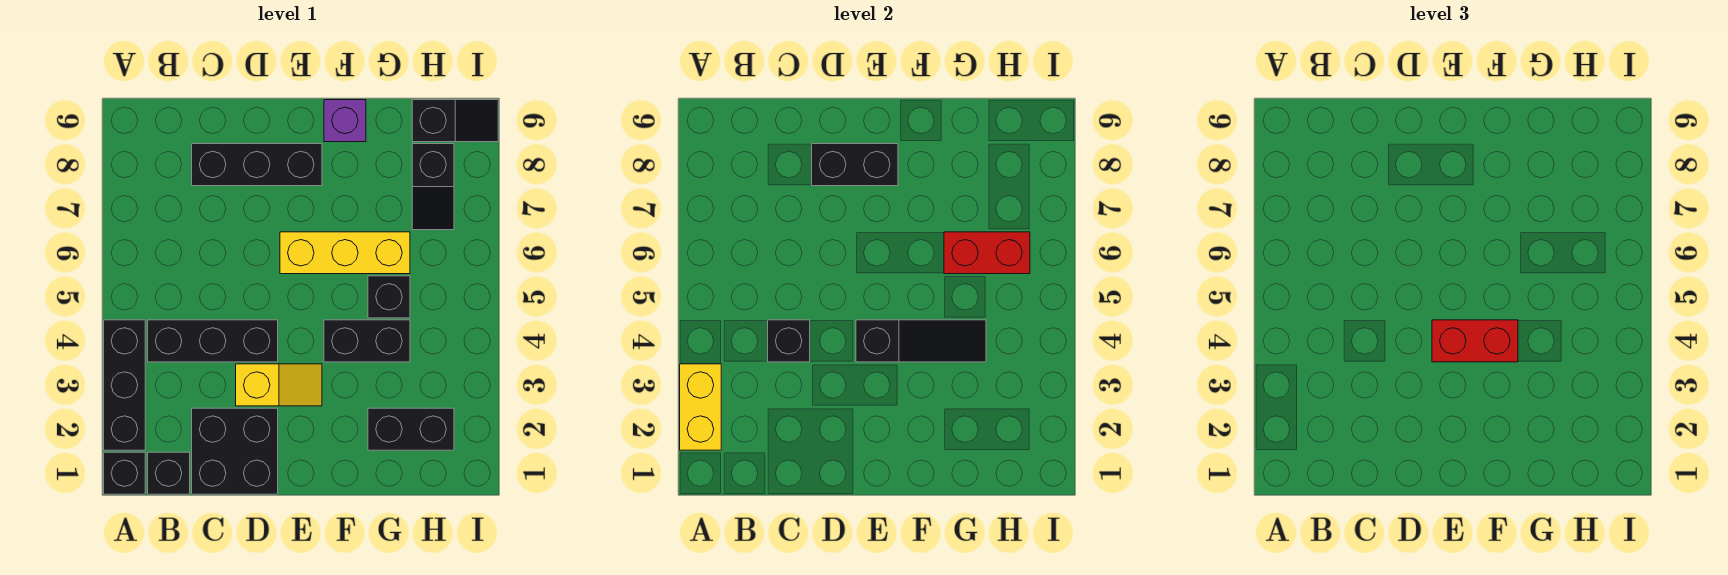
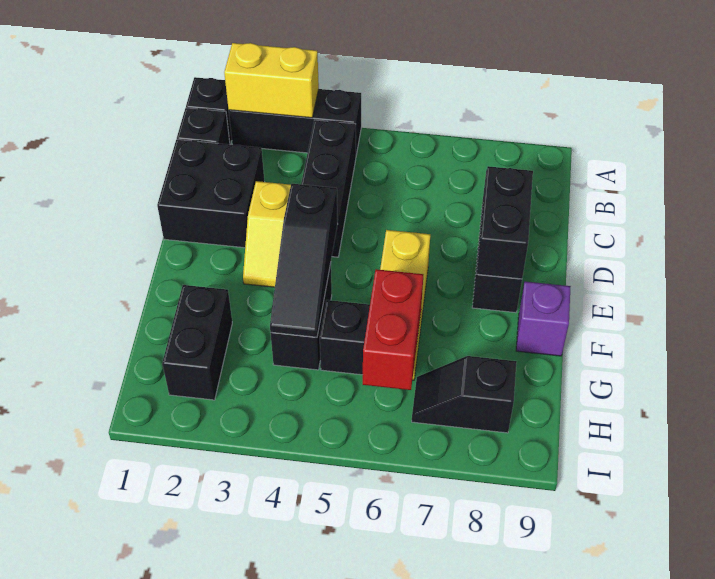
black brick C4 level 2 -> none
red brick E4:F4 level 3 -> none
black slope H9:I9 level 1 top H -> none

